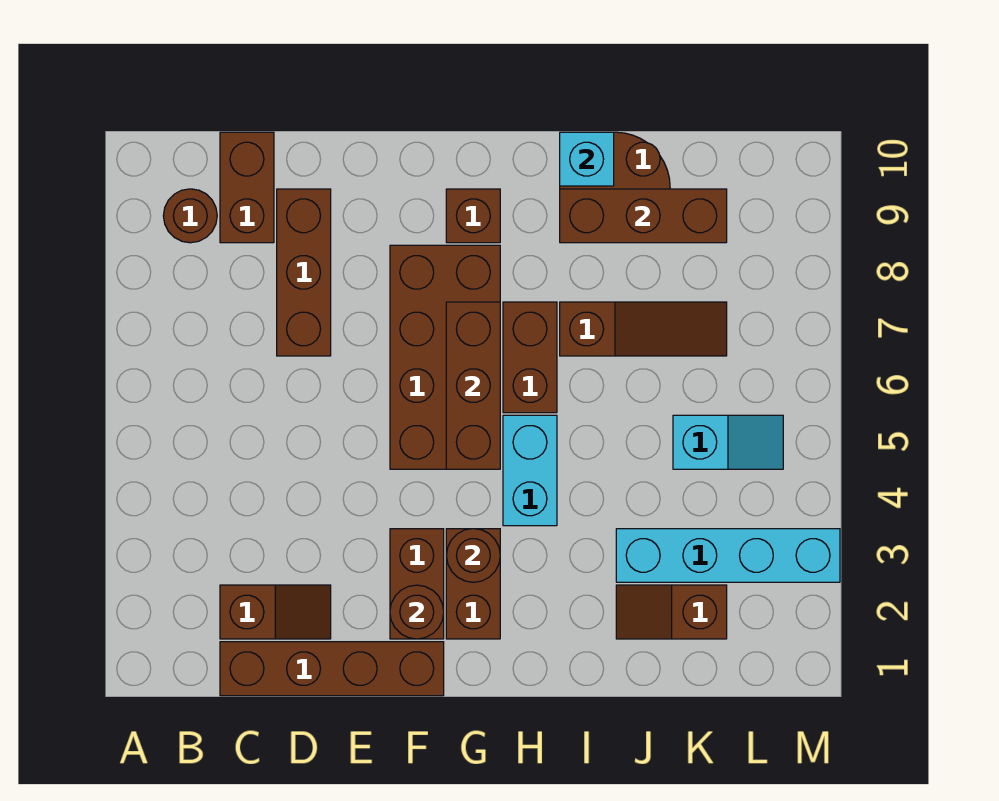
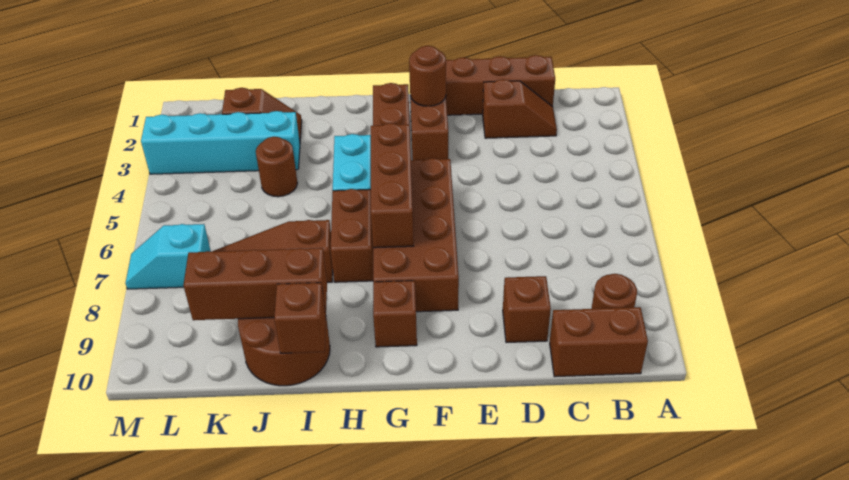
brown slope C2:D2 level 1 top C -> brown slope C2:D2 level 1 top D
brown brick C9:C10 level 1 -> brown brick B10:C10 level 1
brown brick D7:D9 level 1 -> brown brick D9 level 1
brown round brick G3 level 2 -> brown round brick J4 level 1
cyan brick I10 level 2 -> brown brick I10 level 2
cyan slope K5:L5 level 1 top K -> cyan slope L7:M7 level 1 top L

